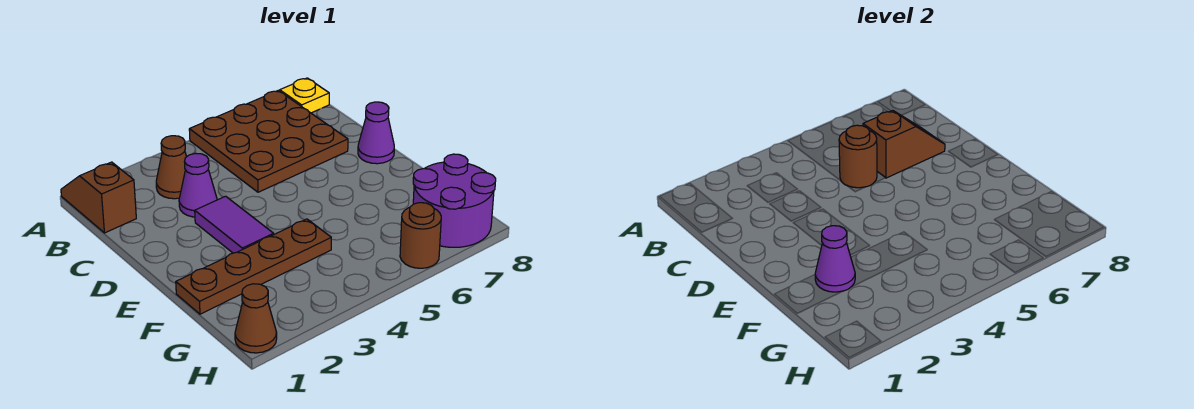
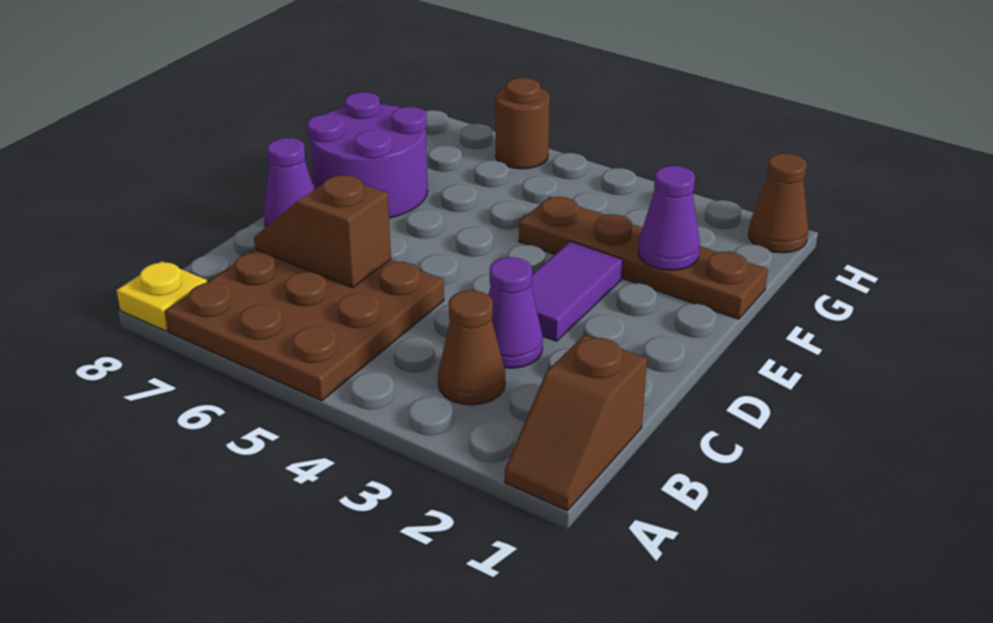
brown round brick C5 level 2 -> none
purple round brick G7:H8 level 1 -> purple round brick E7:F8 level 1

